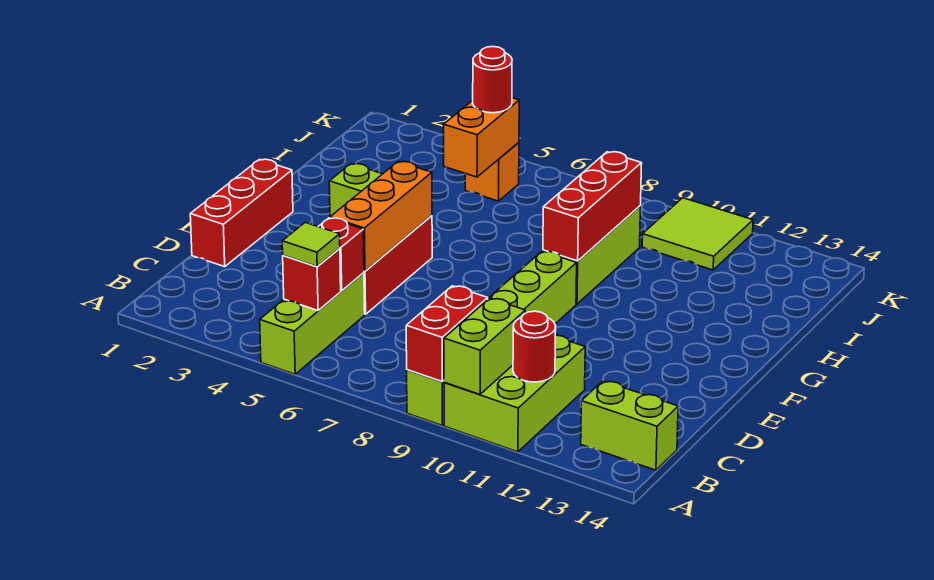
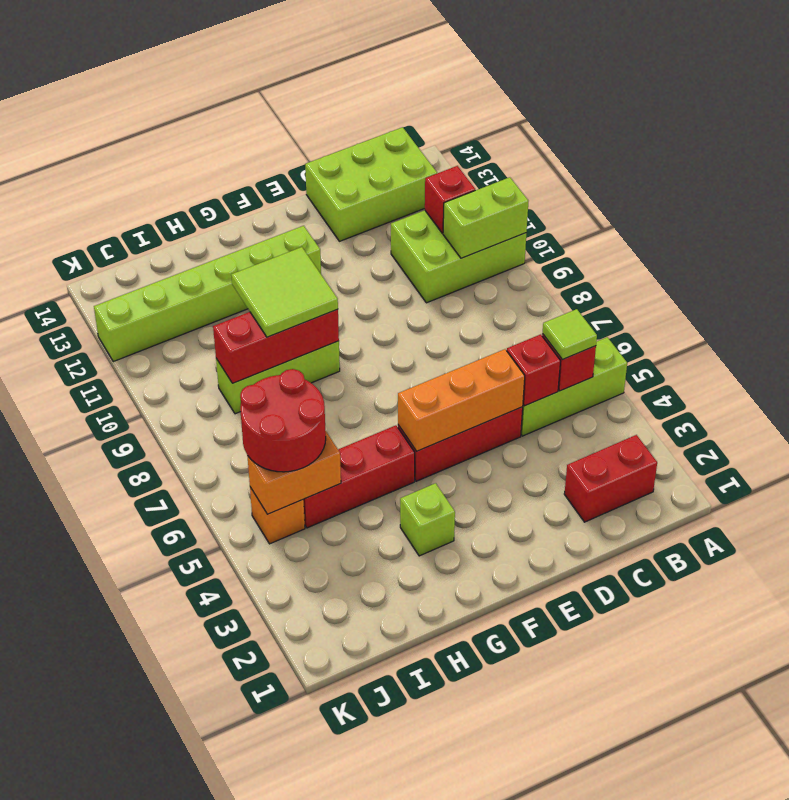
lime brick A9:F9 level 1 -> lime brick F12:K12 level 1
red brick A9:B9 level 2 -> red brick B2:C2 level 1
red round brick B11 level 2 -> red brick B11 level 2
lime brick B13:B14 level 1 -> lime brick B13:D14 level 1
red brick D1:F1 level 1 -> red brick G5:I5 level 1
red round brick J5 level 3 -> red round brick I5:J6 level 3
lime tile J10:K11 level 1 -> lime tile G9:H10 level 3

